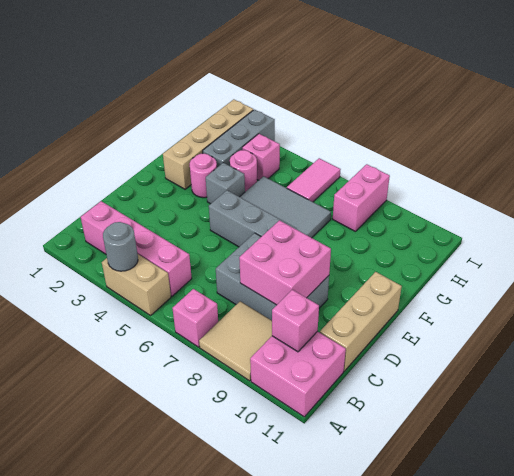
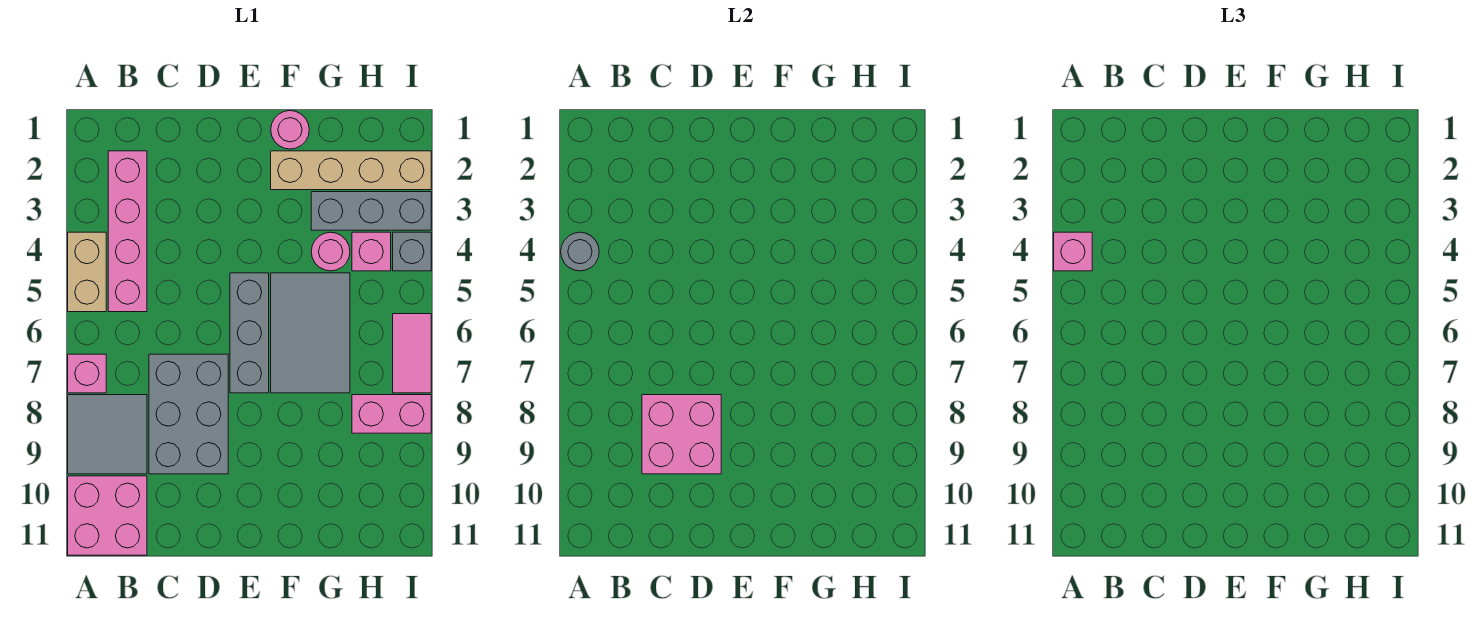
tan tile A8:B9 level 1 -> grey tile A8:B9 level 1
pink brick B10 level 2 -> pink brick A4 level 3
tan brick C11:E11 level 1 -> none
pink round brick F3 level 1 -> pink round brick F1 level 1
grey brick F4 level 1 -> grey brick I4 level 1
pink tile H6:I6 level 1 -> pink tile I6:I7 level 1

